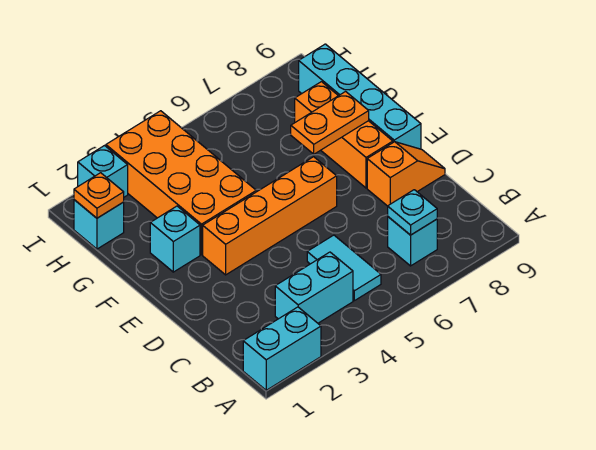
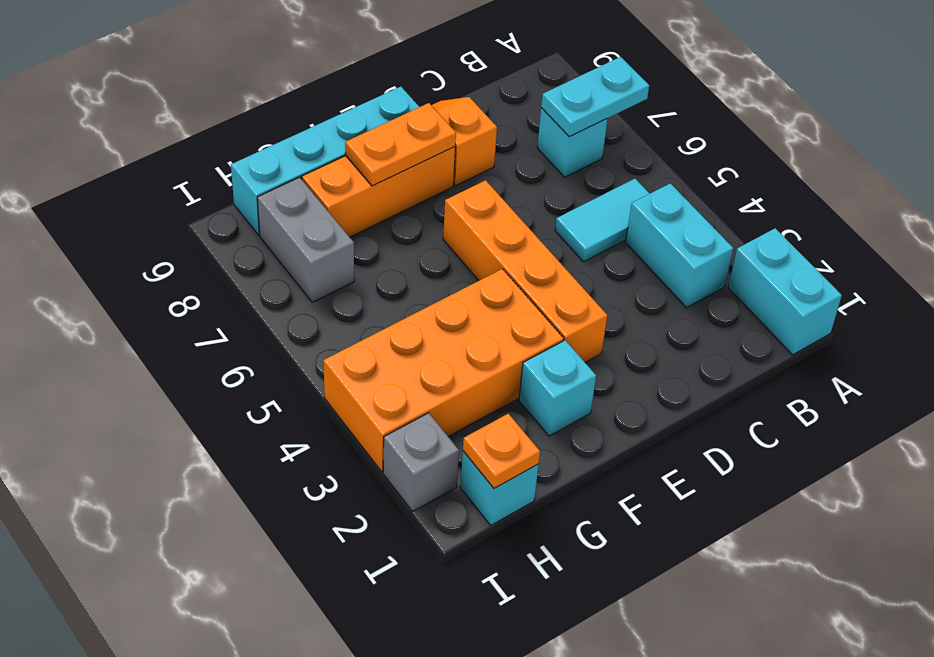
cyan plate B7 level 2 -> cyan plate A7:B7 level 2
orange plate F7:F8 level 2 -> orange plate E8:F8 level 2
none -> grey brick H7:H8 level 1
cyan brick I2 level 1 -> grey brick I2 level 1

